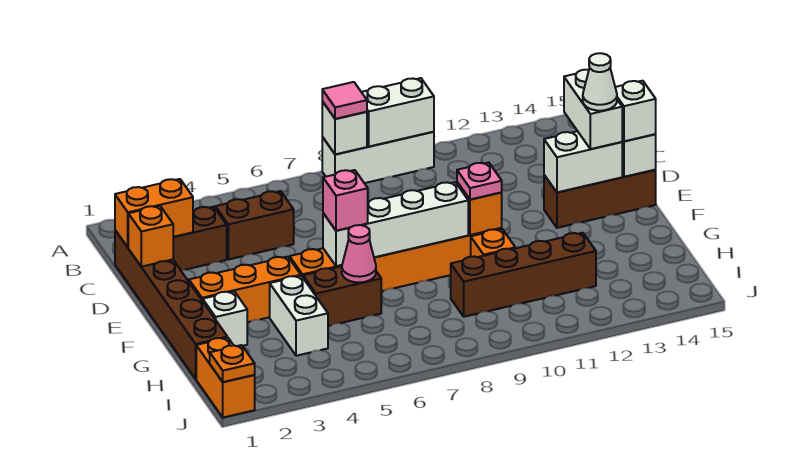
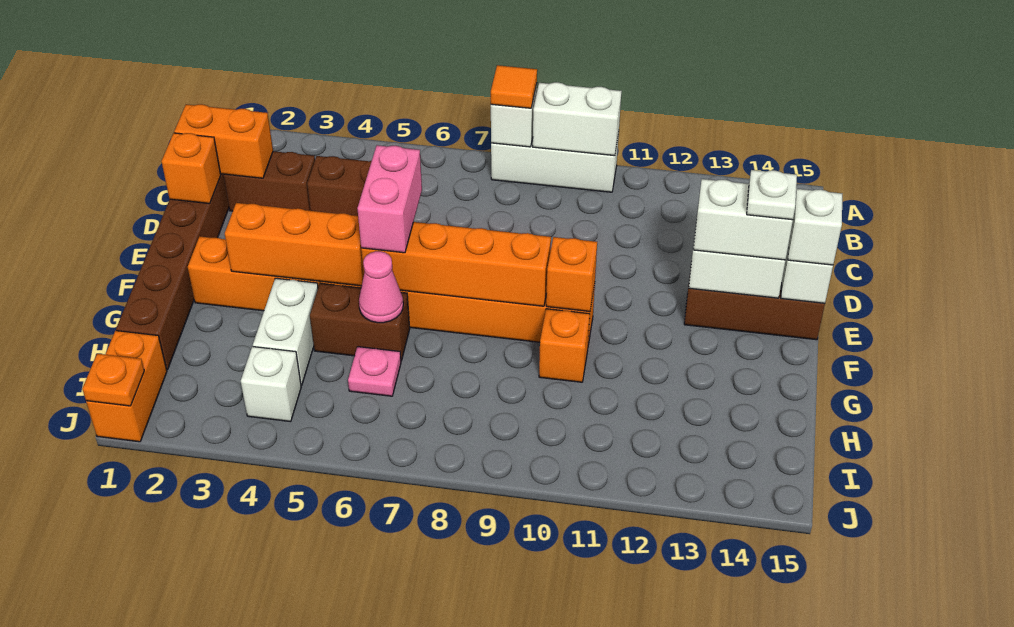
pink tile A8 level 3 -> orange tile A8 level 3
white brick D14:E14 level 3 -> white brick E13:E14 level 3
white cone E14 level 4 -> white plate E14 level 4
none -> orange brick F3:F5 level 2
white brick F6:F9 level 2 -> orange brick F6:F9 level 2
pink brick F6 level 3 -> pink brick E6:F6 level 3
pink plate F10 level 3 -> pink plate H6 level 1
white brick G2 level 1 -> white brick I4 level 1
brown brick H9:H12 level 1 -> none

